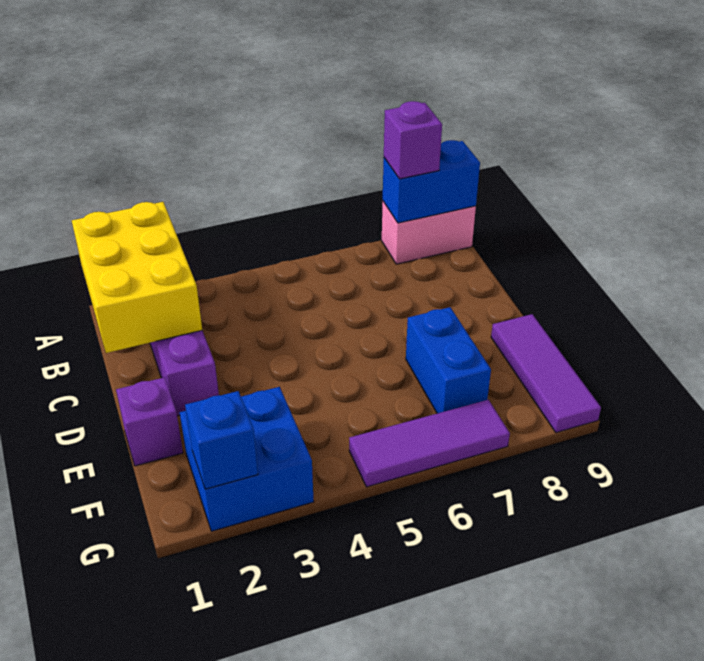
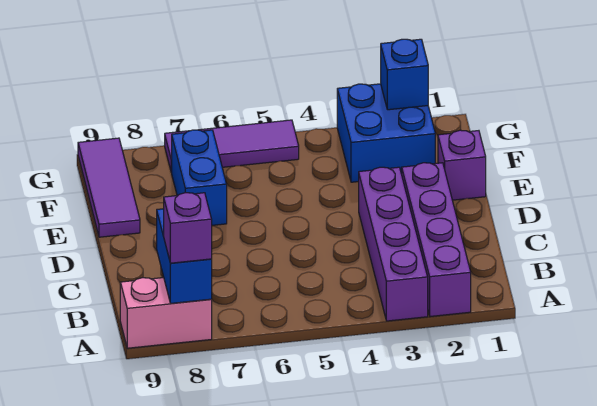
yellow brick A1:C2 level 2 -> none
none -> purple brick A3:D3 level 1
blue brick A8:A9 level 2 -> blue brick A8:B8 level 2

